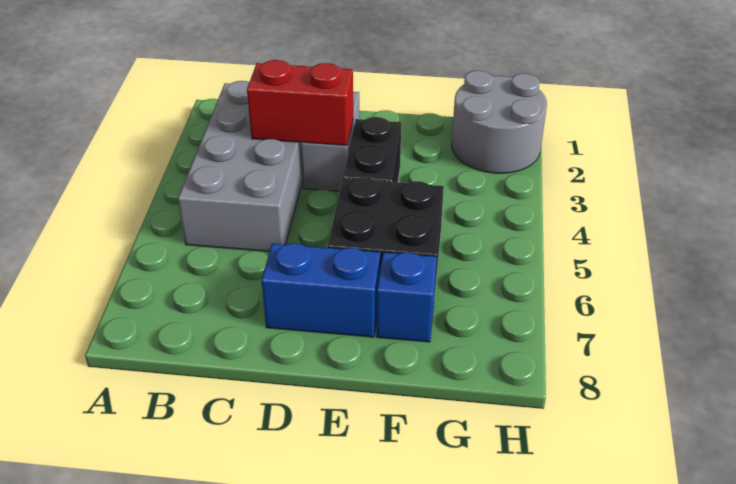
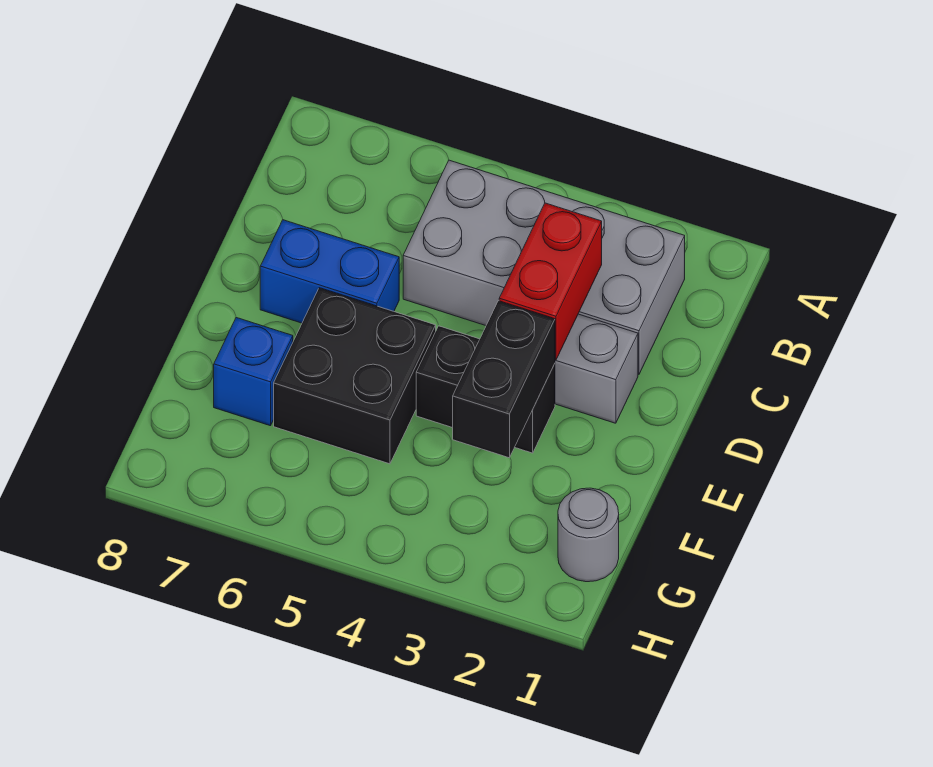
blue brick D7:E7 level 1 -> blue brick D6:D7 level 1
none -> black brick E3:F3 level 2
grey round brick G1:H2 level 1 -> grey round brick G1 level 1

